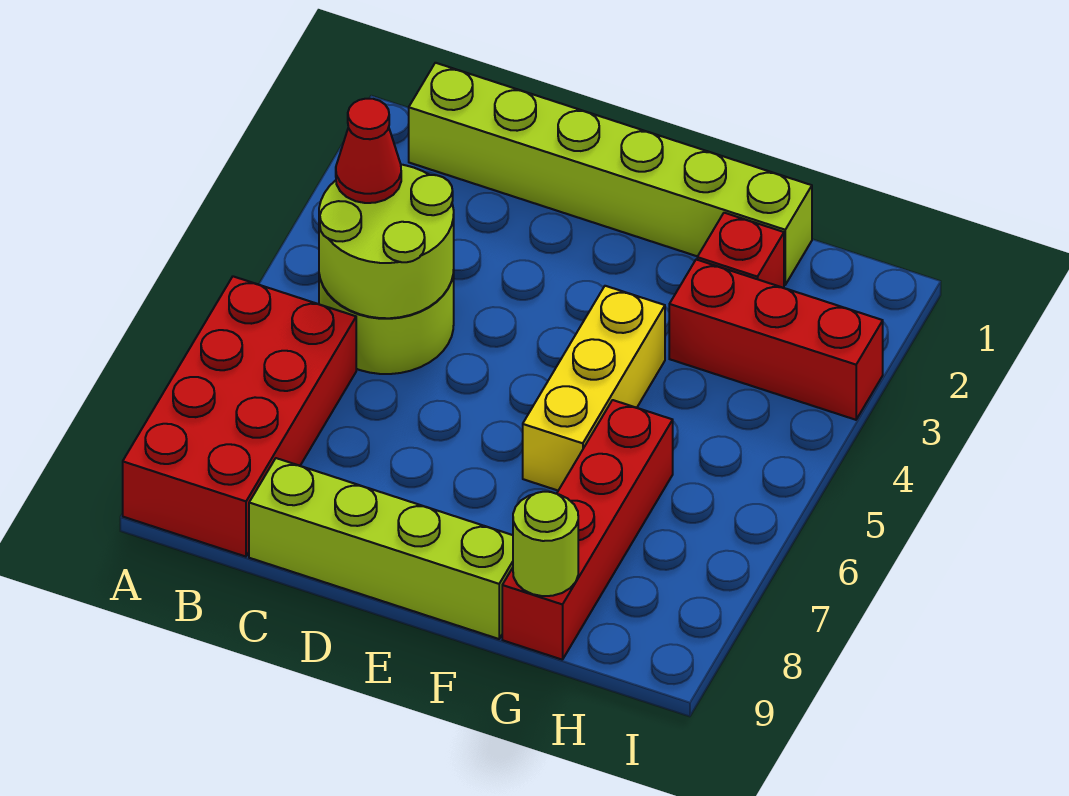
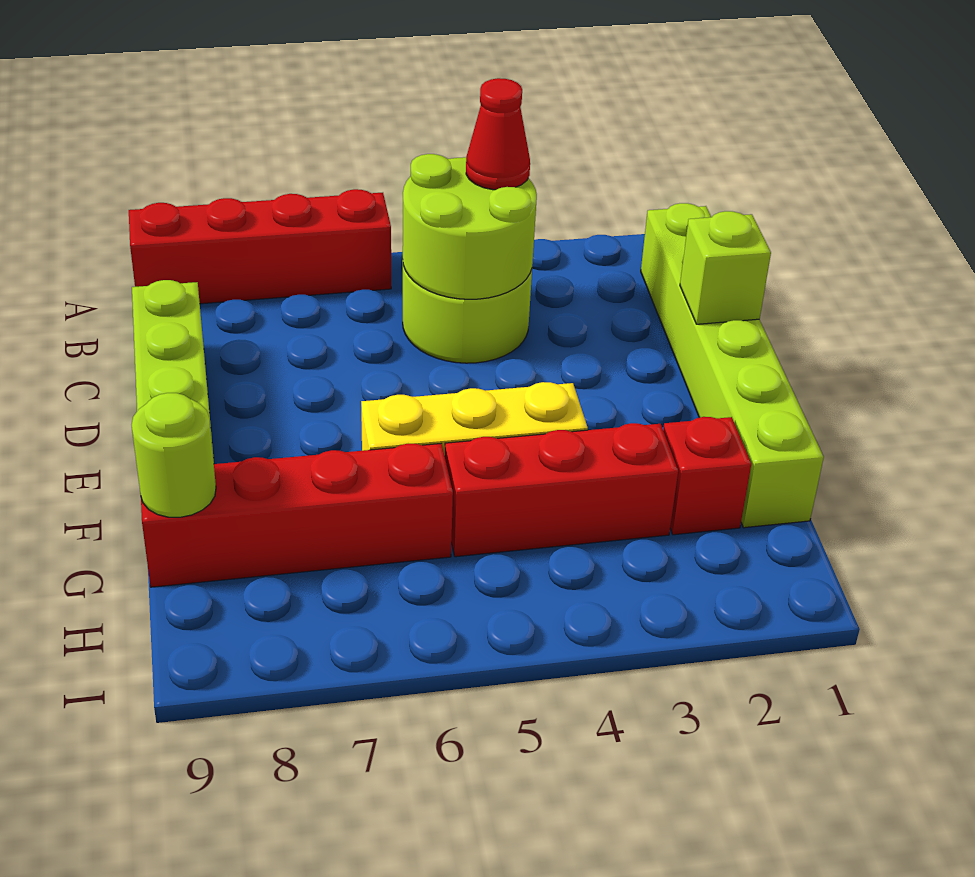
red brick A6:B9 level 1 -> red brick A6:A9 level 1
none -> lime brick D1 level 2
red brick G3:I3 level 1 -> red brick G3:G5 level 1

